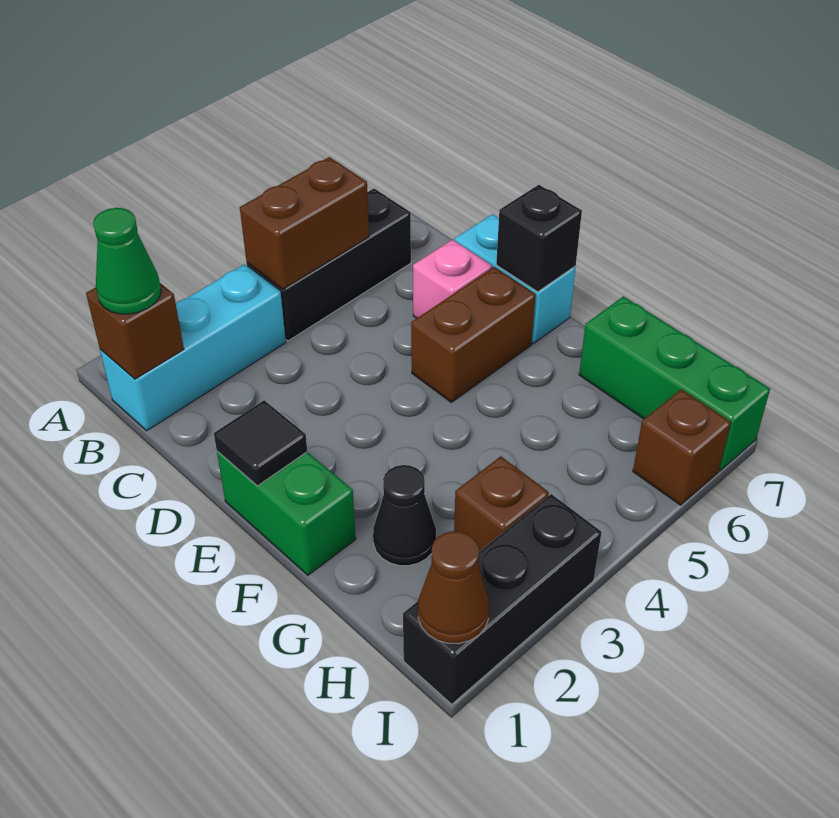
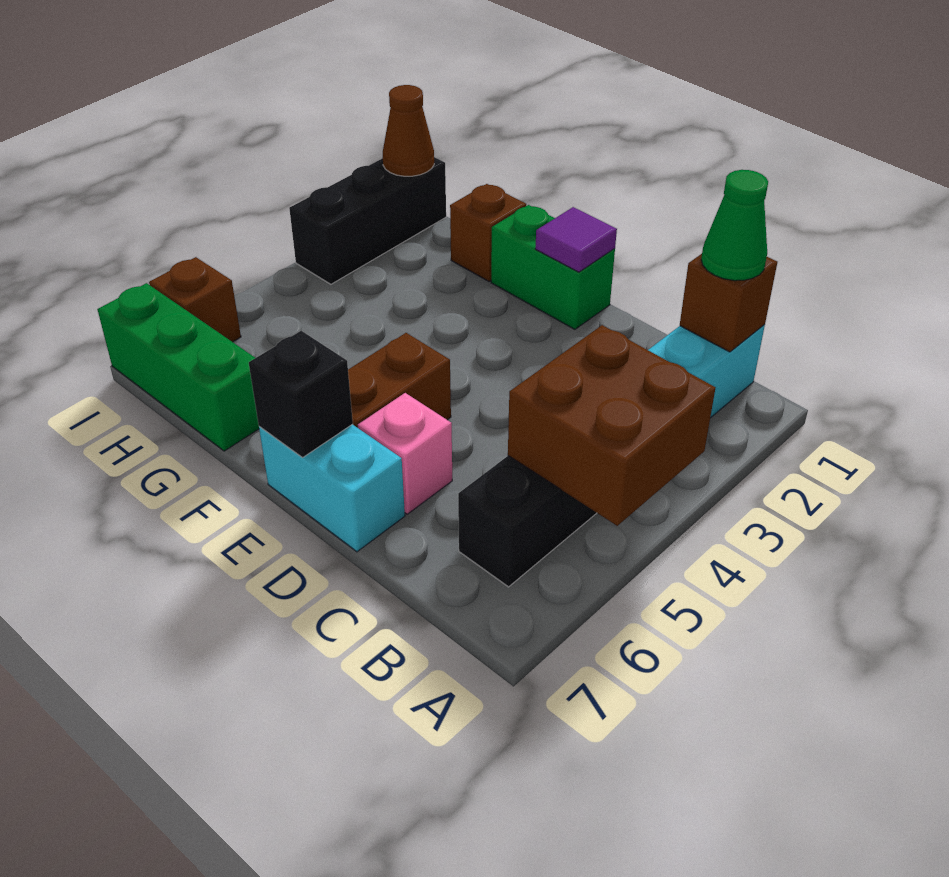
brown brick B4:B5 level 2 -> brown brick A4:B5 level 2
black tile E1 level 2 -> purple tile E1 level 2
black cone G2 level 1 -> none
brown brick H3 level 1 -> brown brick G1 level 1

